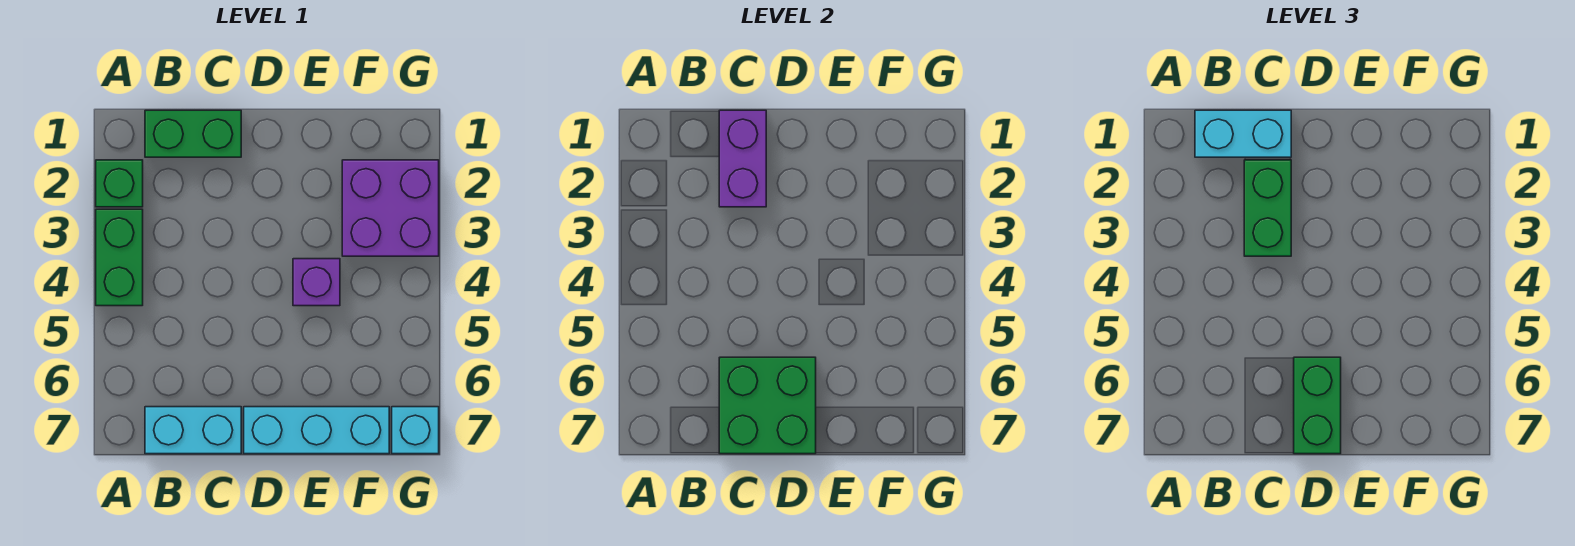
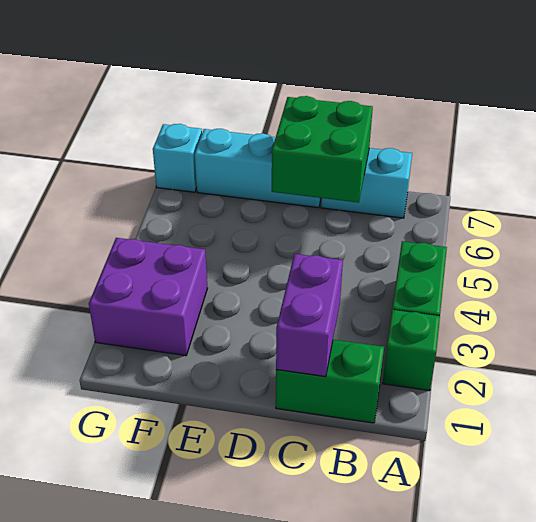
cyan brick B1:C1 level 3 -> none
green brick C2:C3 level 3 -> none
green brick D6:D7 level 3 -> none
purple brick E4 level 1 -> none

